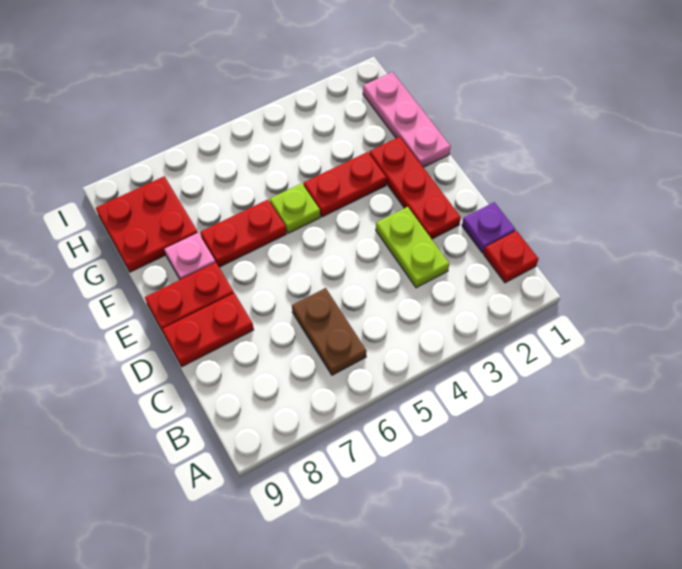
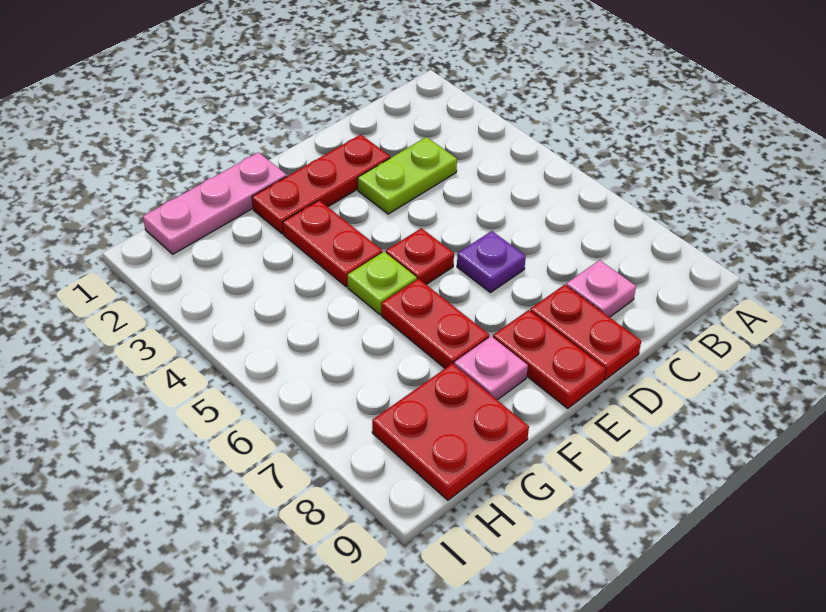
red plate B1 level 1 -> red plate E5 level 1
brown plate B6:C6 level 1 -> none
purple plate C1 level 1 -> purple plate D6 level 1
none -> pink plate C8 level 1

